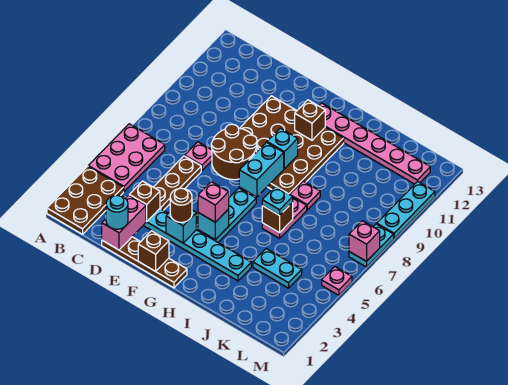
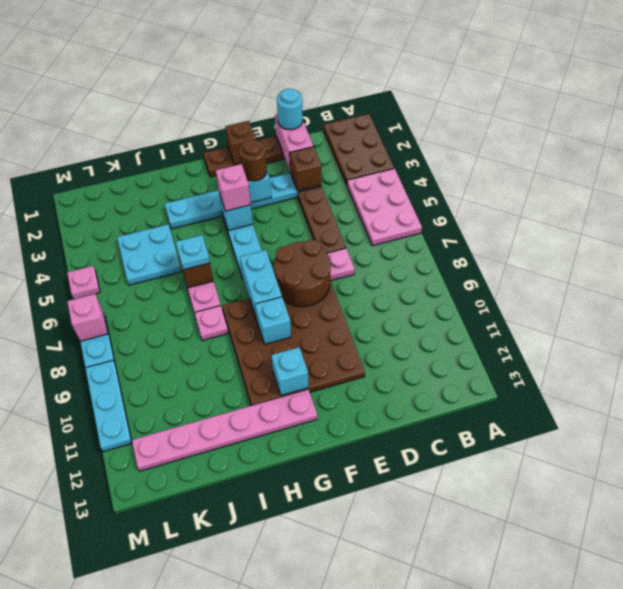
brown brick G11 level 2 -> cyan brick G11 level 2
cyan plate J4:K4 level 1 -> cyan plate J4:K5 level 1

